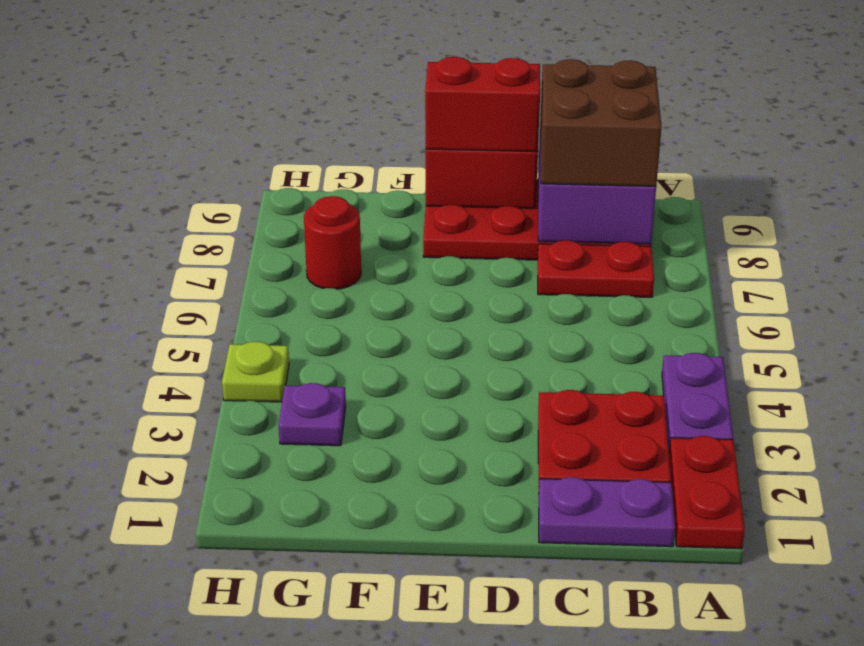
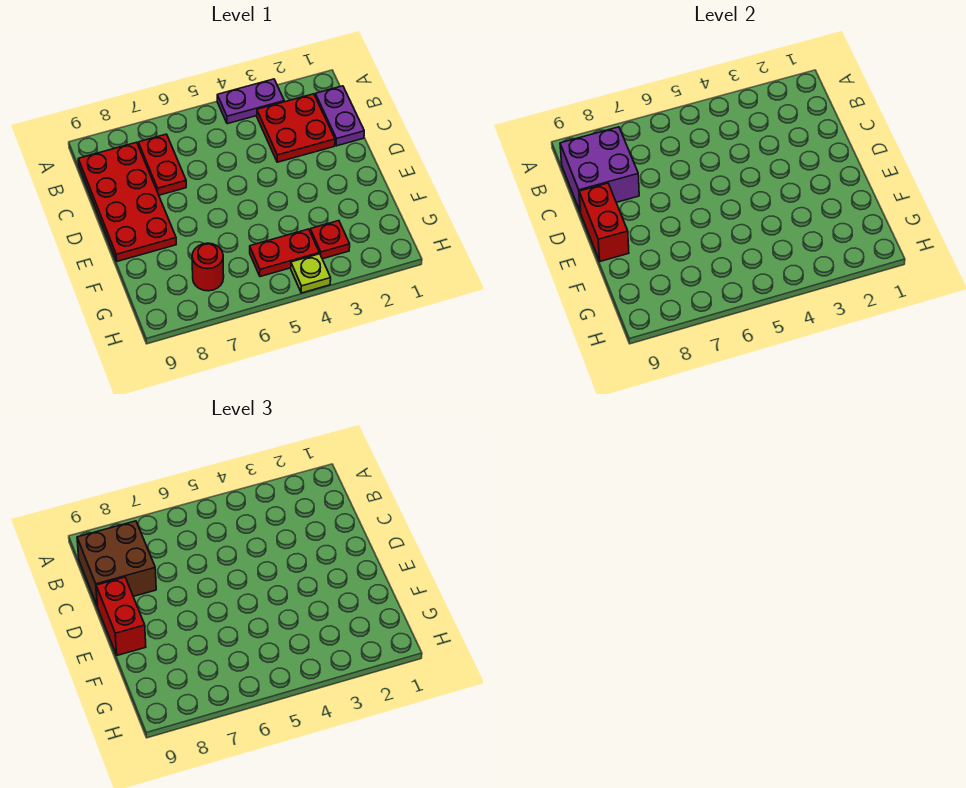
red plate A1:A2 level 1 -> red plate G4:G5 level 1
purple plate G3 level 1 -> red plate G3 level 1

